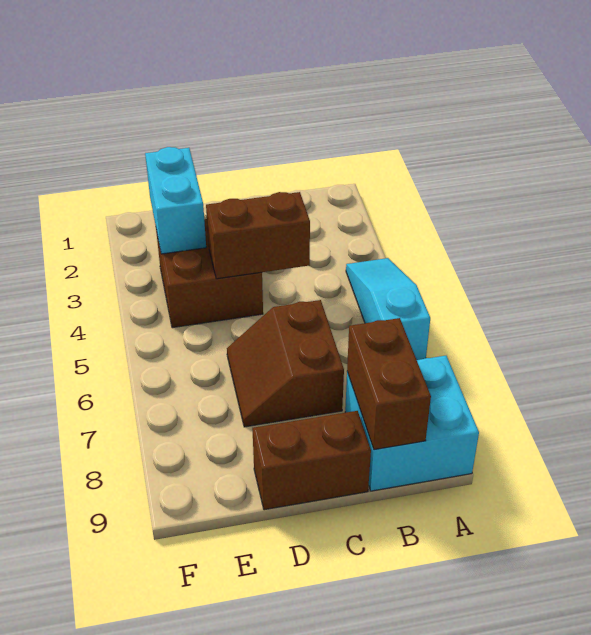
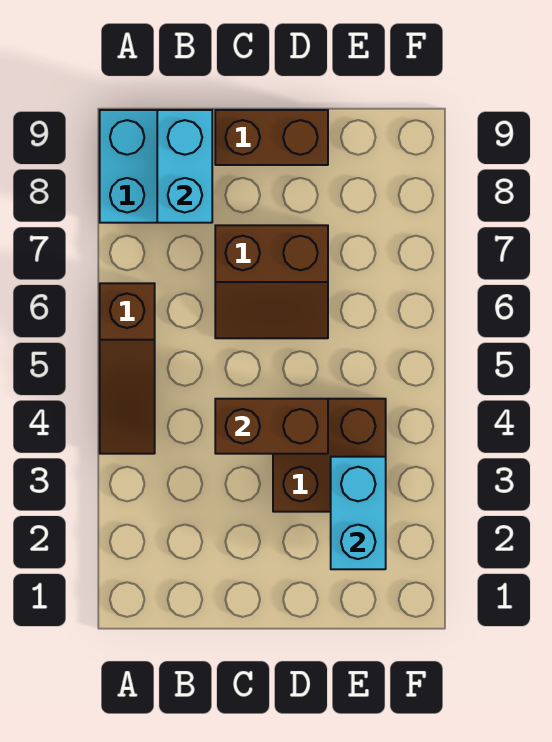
cyan slope A4:A6 level 1 top 6 -> brown slope A4:A6 level 1 top 6
brown brick B8:B9 level 2 -> cyan brick B8:B9 level 2
brown slope C6:D7 level 1 top C -> brown slope C6:D7 level 1 top 7

